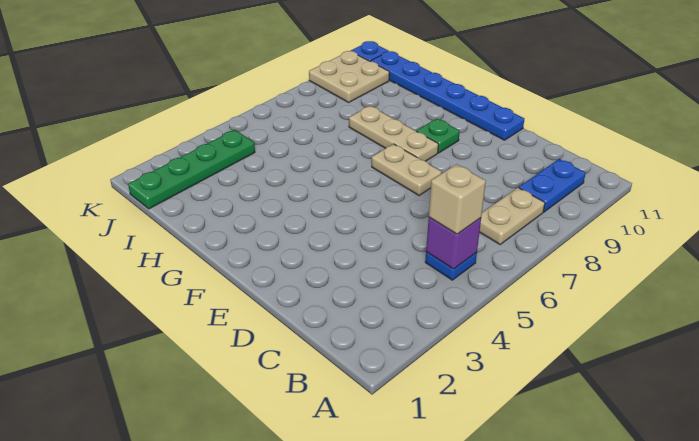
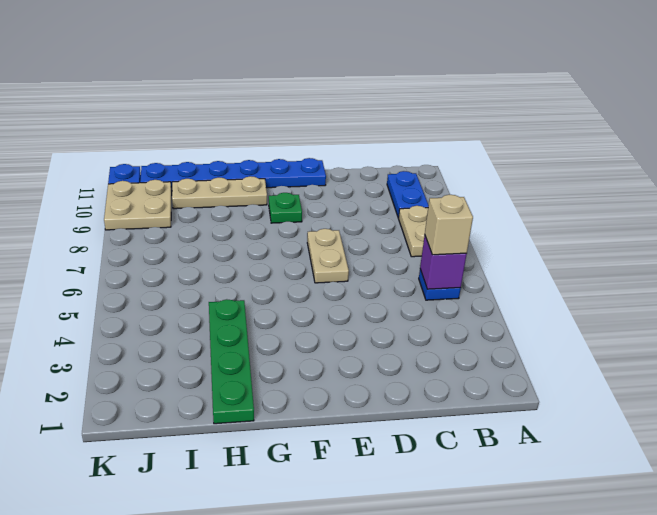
tan plate E7:F7 level 1 -> tan plate E6:E7 level 1
tan plate F8:H8 level 1 -> tan plate G10:I10 level 1
green plate J1:J4 level 1 -> green plate H1:H4 level 1

